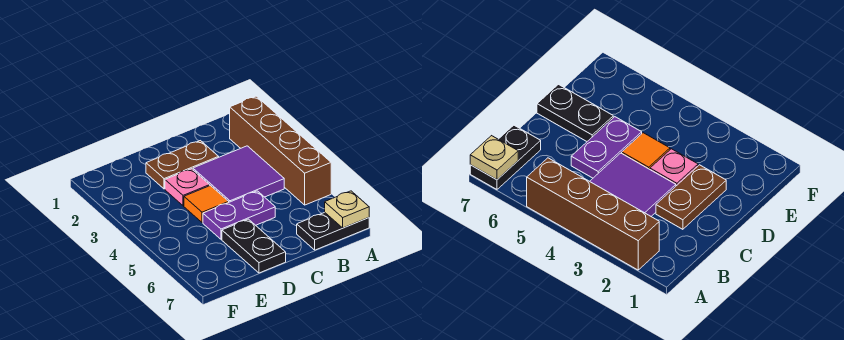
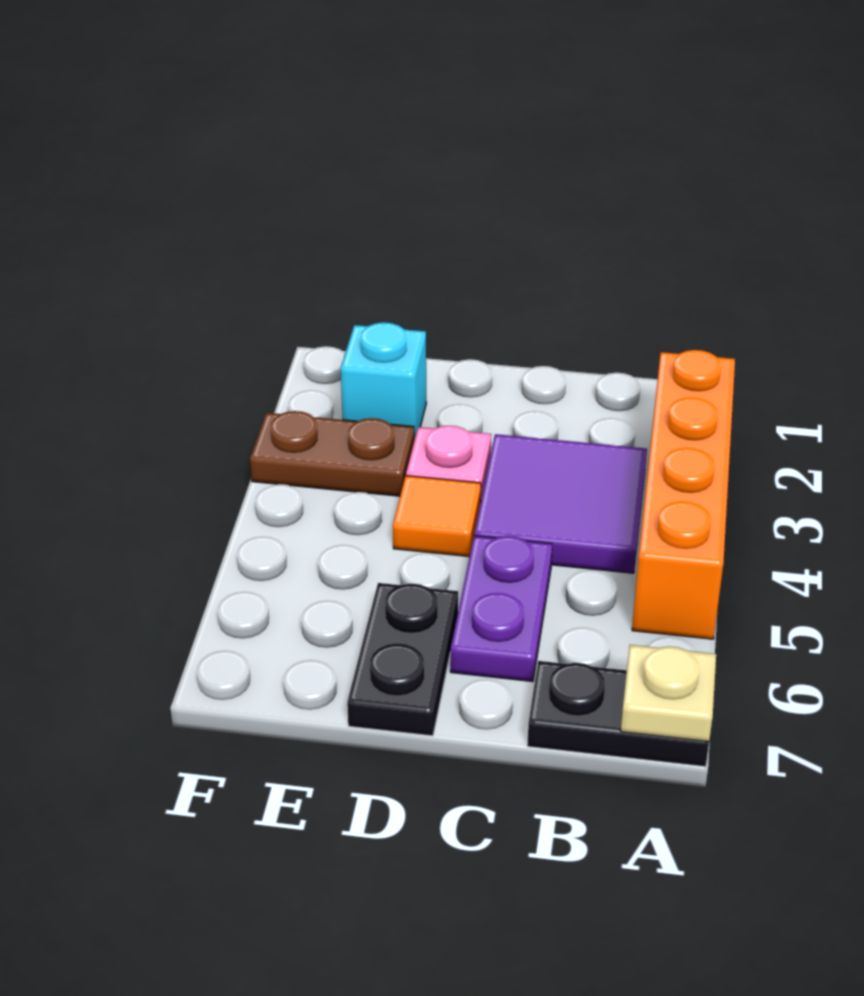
brown brick A2:A5 level 1 -> orange brick A2:A5 level 1
brown plate C2:D2 level 1 -> brown plate E3:F3 level 1
purple plate C5:D5 level 1 -> purple plate C5:C6 level 1
none -> cyan brick E2 level 1

